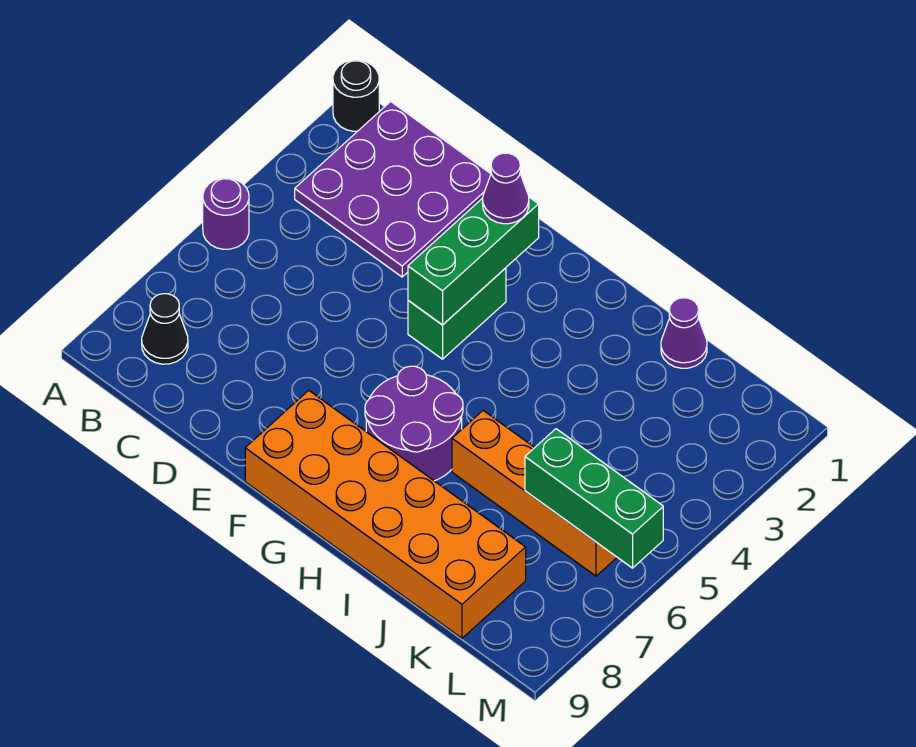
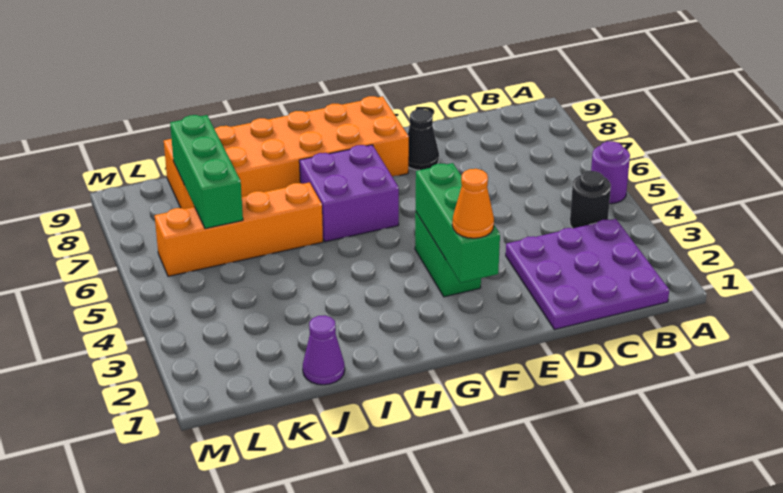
black round brick A1 level 1 -> black round brick B4 level 1
black cone B8 level 1 -> black cone E8 level 1
purple cone F2 level 3 -> orange cone F2 level 3
purple round brick G6:H7 level 1 -> purple brick G6:H7 level 1
green brick K6:M6 level 2 -> green brick K6:K8 level 2

